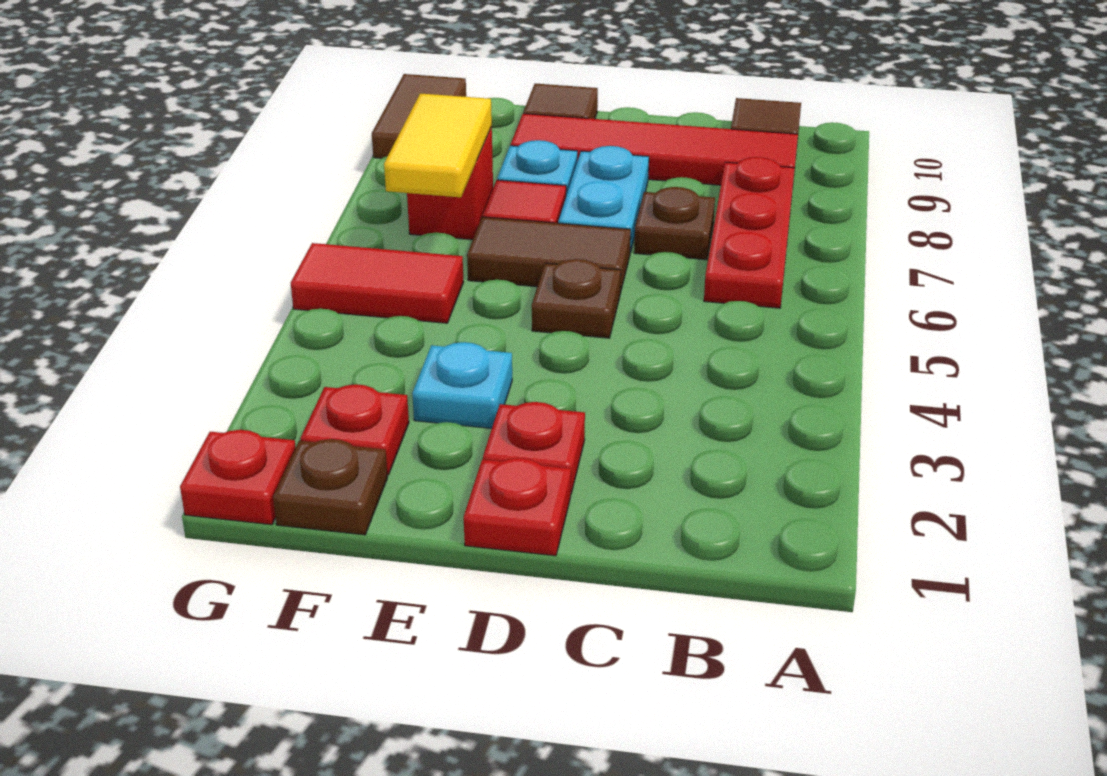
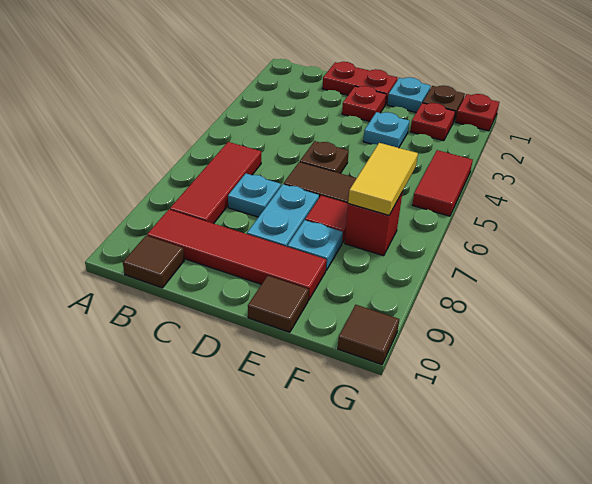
red plate B6:B8 level 1 -> red tile B6:B8 level 1
brown plate C7 level 1 -> cyan plate C7 level 1
red plate D1 level 1 -> red plate C1:D1 level 1
none -> cyan plate E1 level 1
red tile F5:G5 level 1 -> red tile G4:G5 level 1
brown tile G9:G10 level 1 -> brown tile G10 level 1

